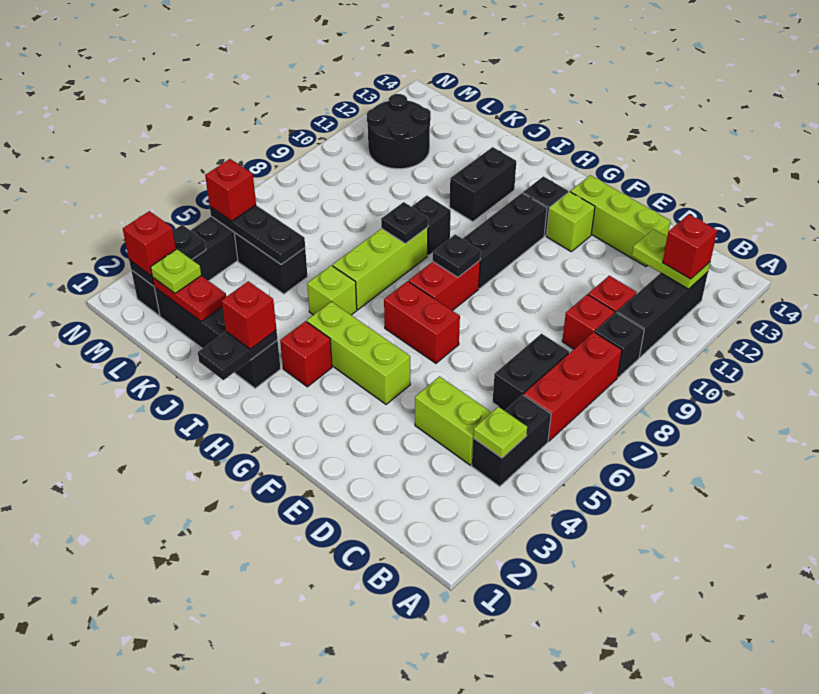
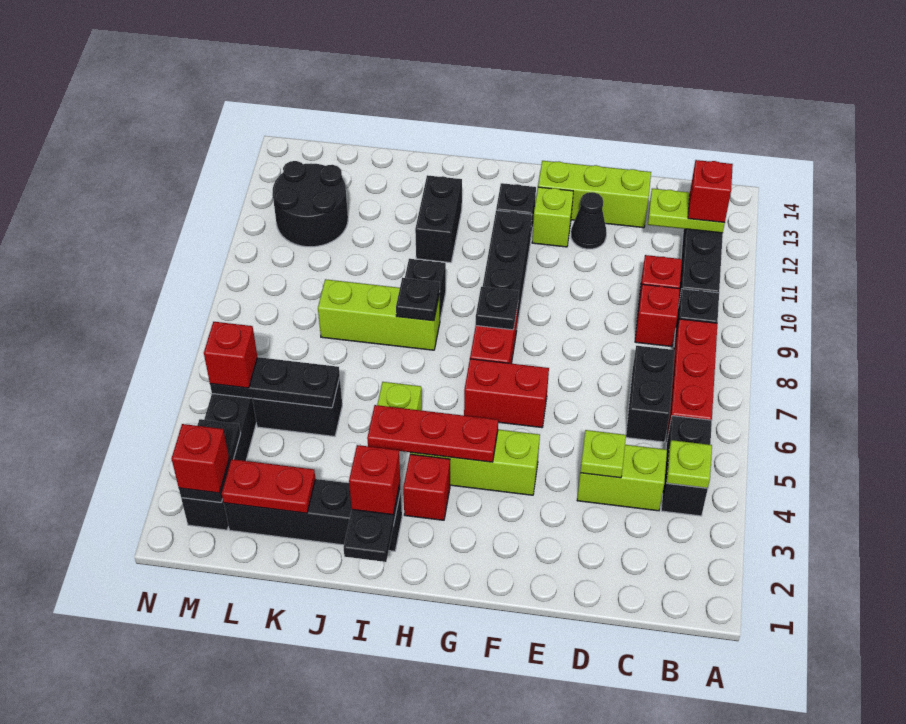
none -> black cone E12 level 1
none -> red plate G4:I4 level 2
lime brick I6:I8 level 1 -> lime brick I8:K8 level 1
lime plate L2 level 3 -> lime plate D4 level 2

